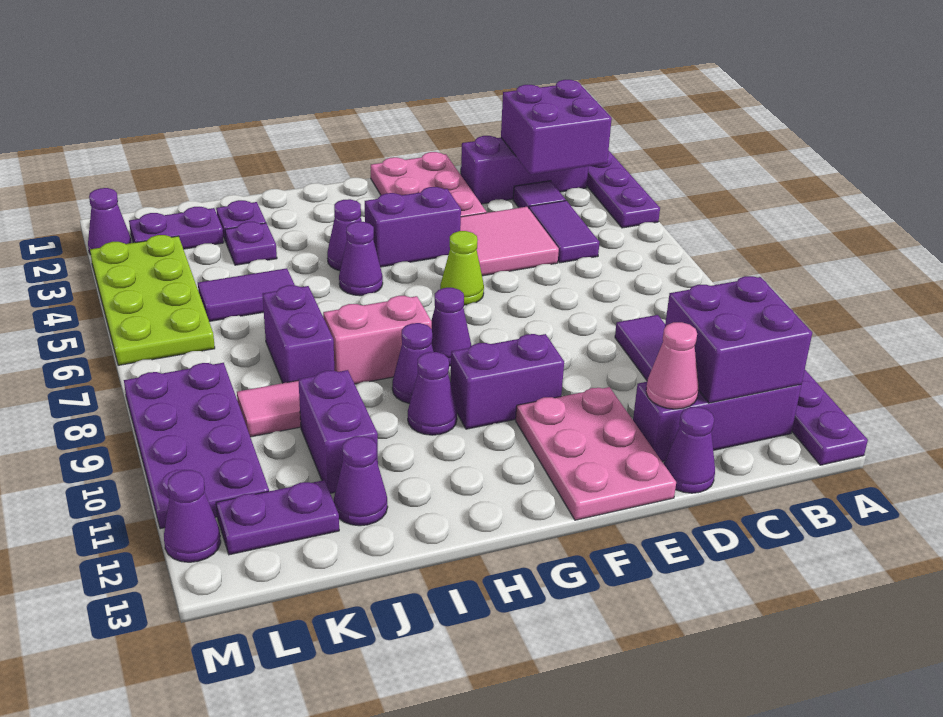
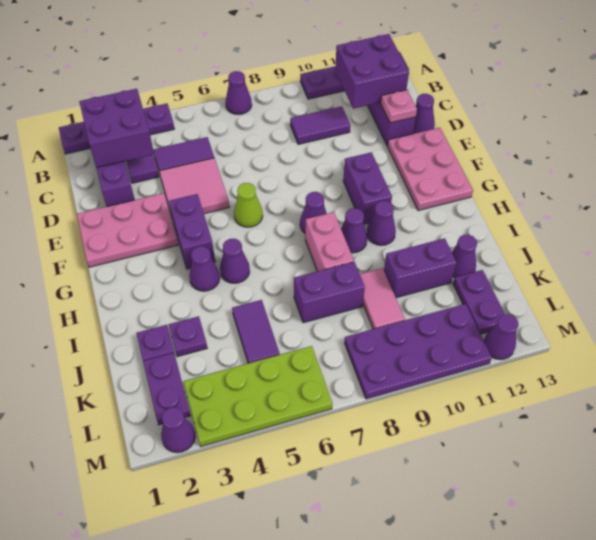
none -> purple cone A7 level 1
pink cone D12 level 2 -> pink plate D12 level 2
pink plate E11:F13 level 1 -> pink plate E12:G13 level 1

